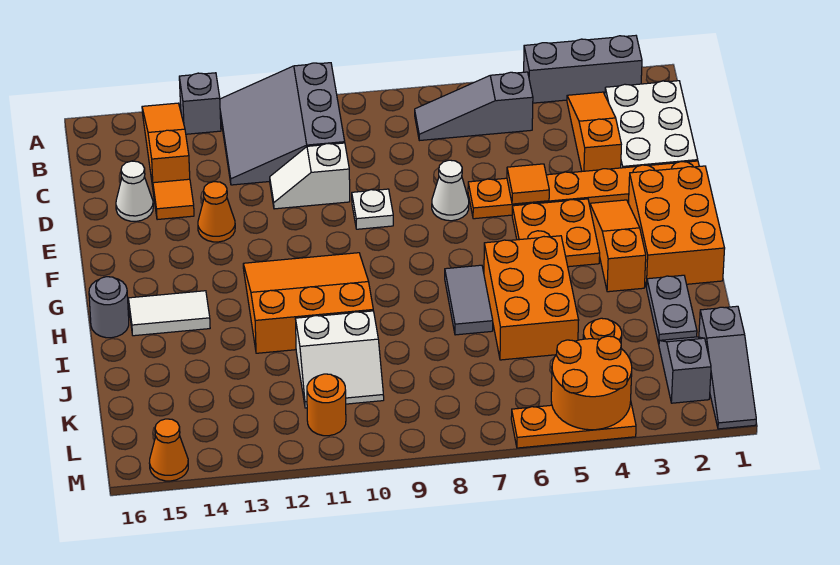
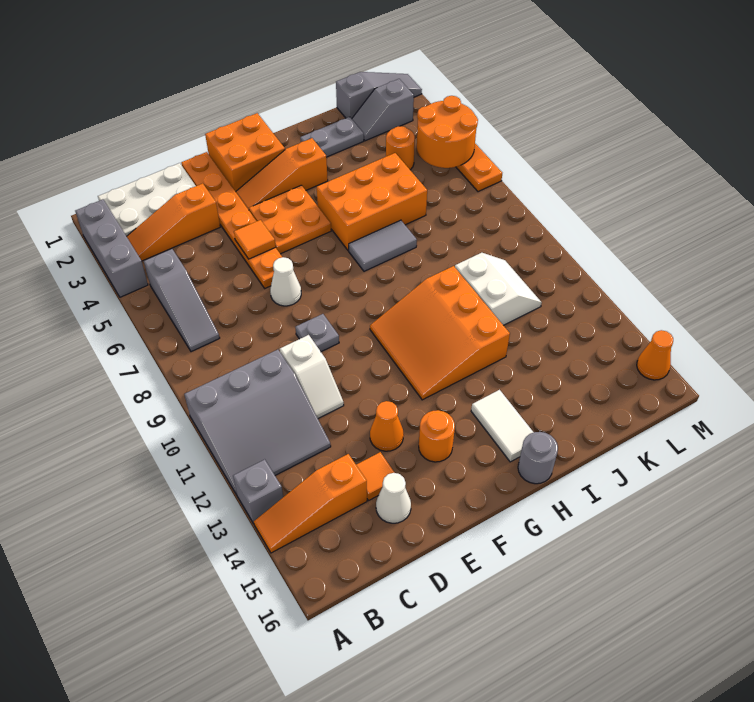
white plate E9 level 1 -> grey plate E9 level 1
orange brick F1:H2 level 1 -> orange brick F1:G2 level 1
orange round brick L11 level 1 -> orange round brick F14 level 1

